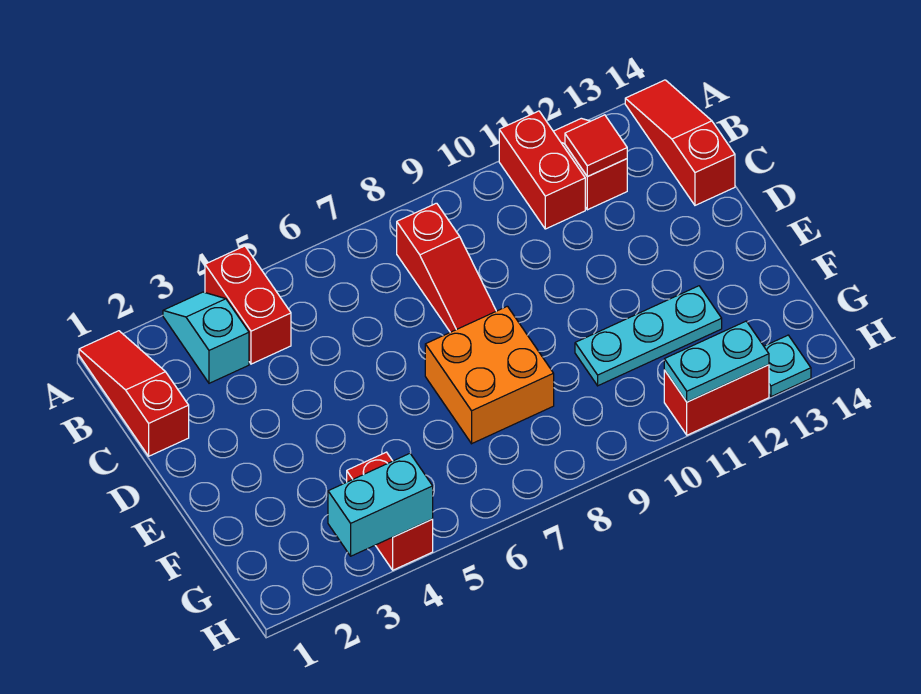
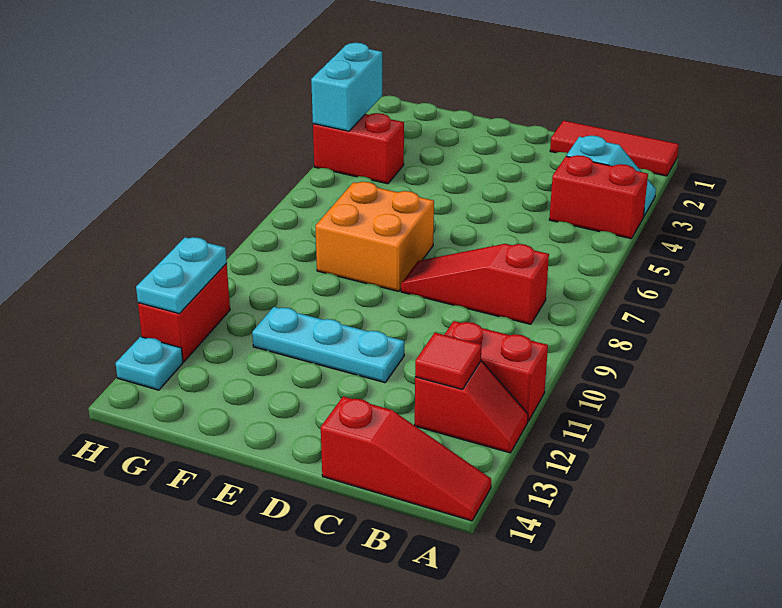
red slope A1:C1 level 1 top C -> red tile A1:C1 level 1
cyan plate F10:F12 level 1 -> cyan plate D11:F11 level 1

